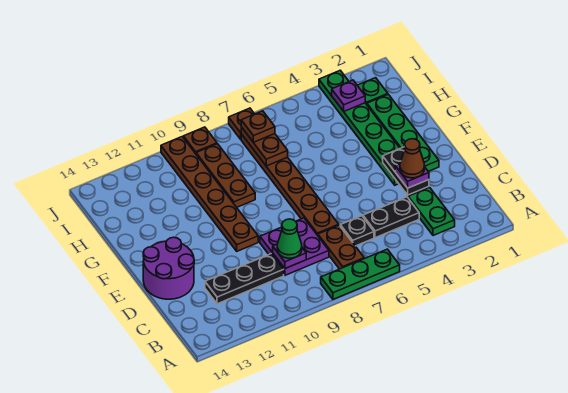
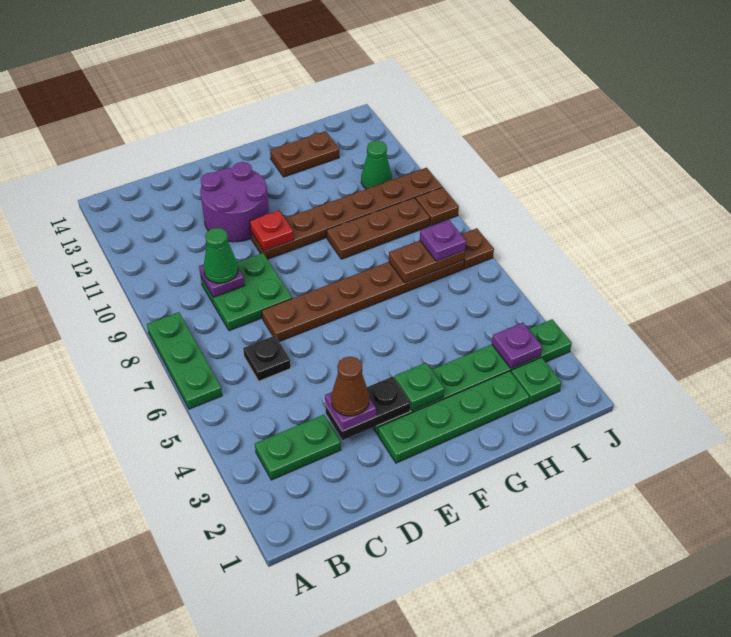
brown plate B7:C7 level 1 -> brown plate G13:H13 level 1
black plate C4:C5 level 1 -> none
purple plate C8:D9 level 1 -> green plate C8:D9 level 1
black plate C10:C12 level 1 -> none
purple round brick D13:E14 level 1 -> purple round brick D11:E12 level 1
none -> red plate E10 level 2
none -> green plate F3 level 2
brown plate I7 level 3 -> purple plate I7 level 3
none -> green cone I11 level 1

